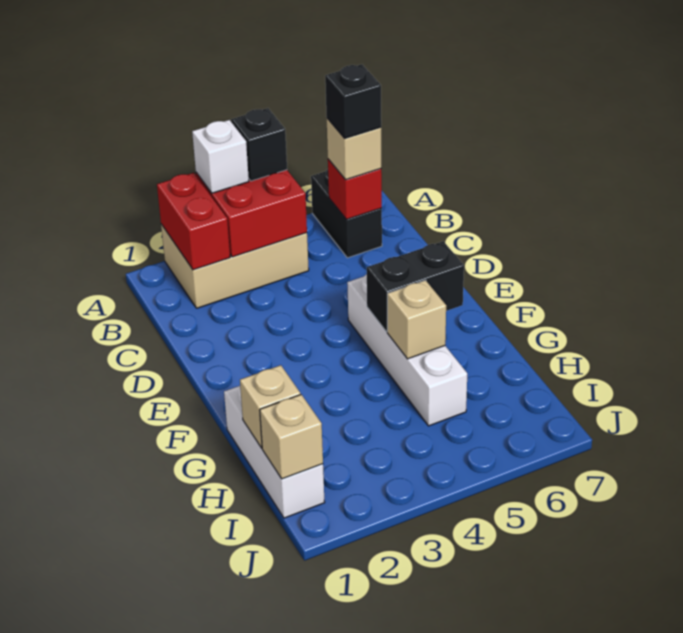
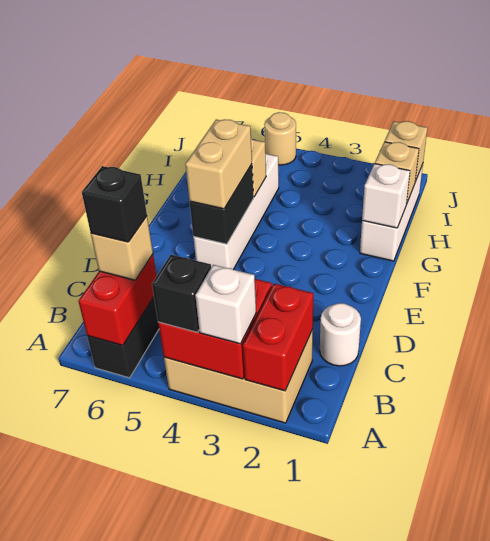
red brick B6 level 2 -> red brick A6:B6 level 2
none -> white round brick C1 level 1
none -> tan brick E5:F5 level 3
black brick F5:F6 level 2 -> black brick E5:F5 level 2
none -> white brick G1 level 2
none -> tan round brick J5 level 1

